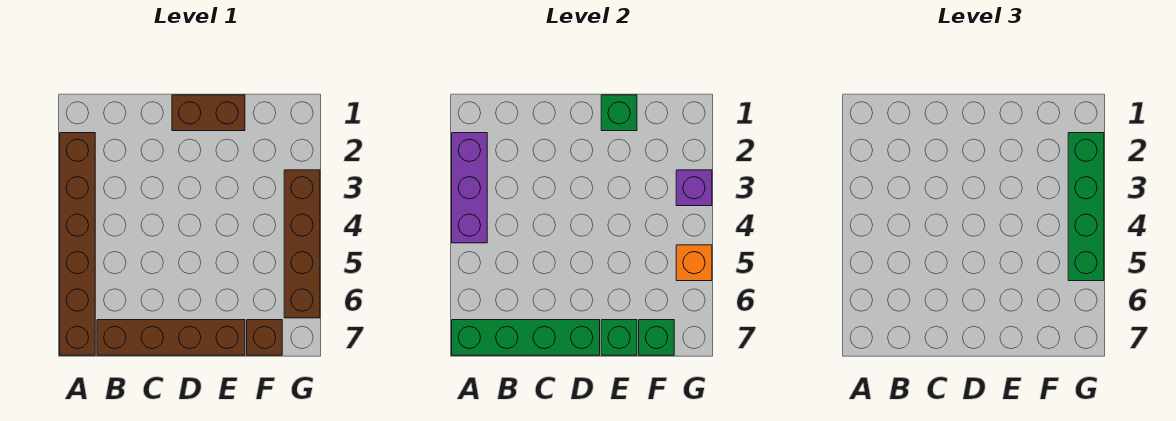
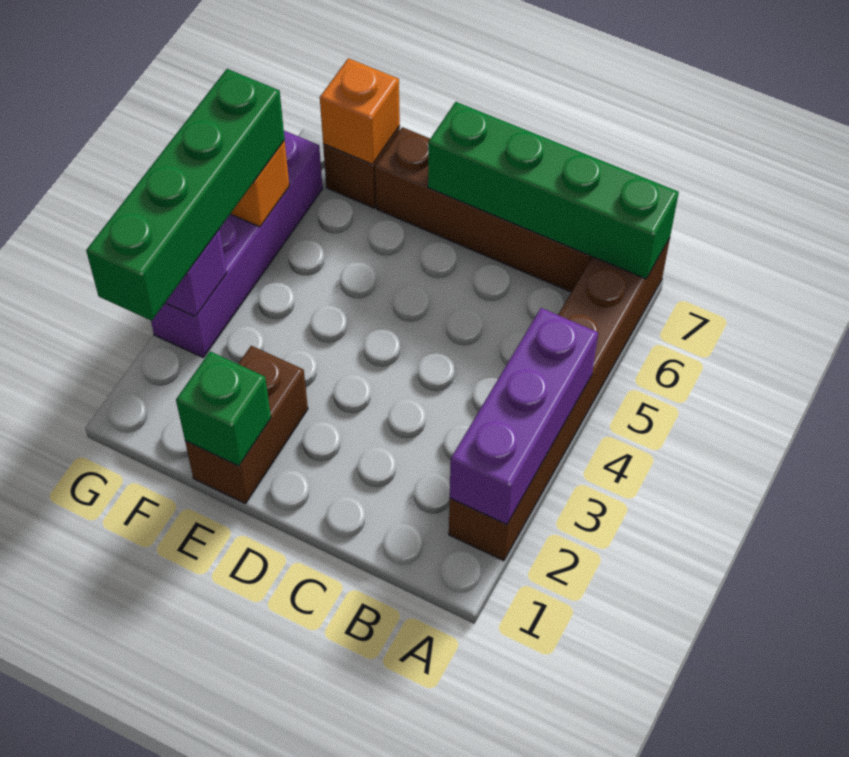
brown brick D1:E1 level 1 -> brown brick E1:E2 level 1
green brick E7 level 2 -> none
green brick F7 level 2 -> orange brick F7 level 2
brown brick G3:G6 level 1 -> purple brick G3:G6 level 1

